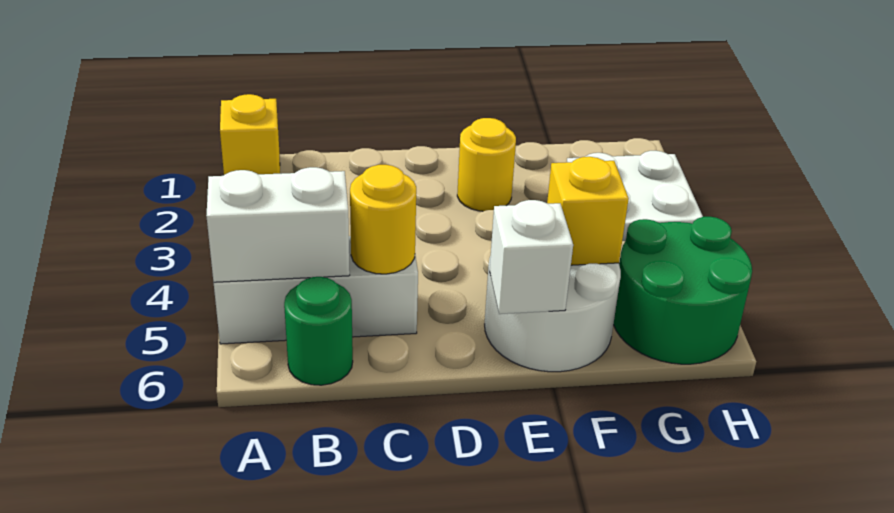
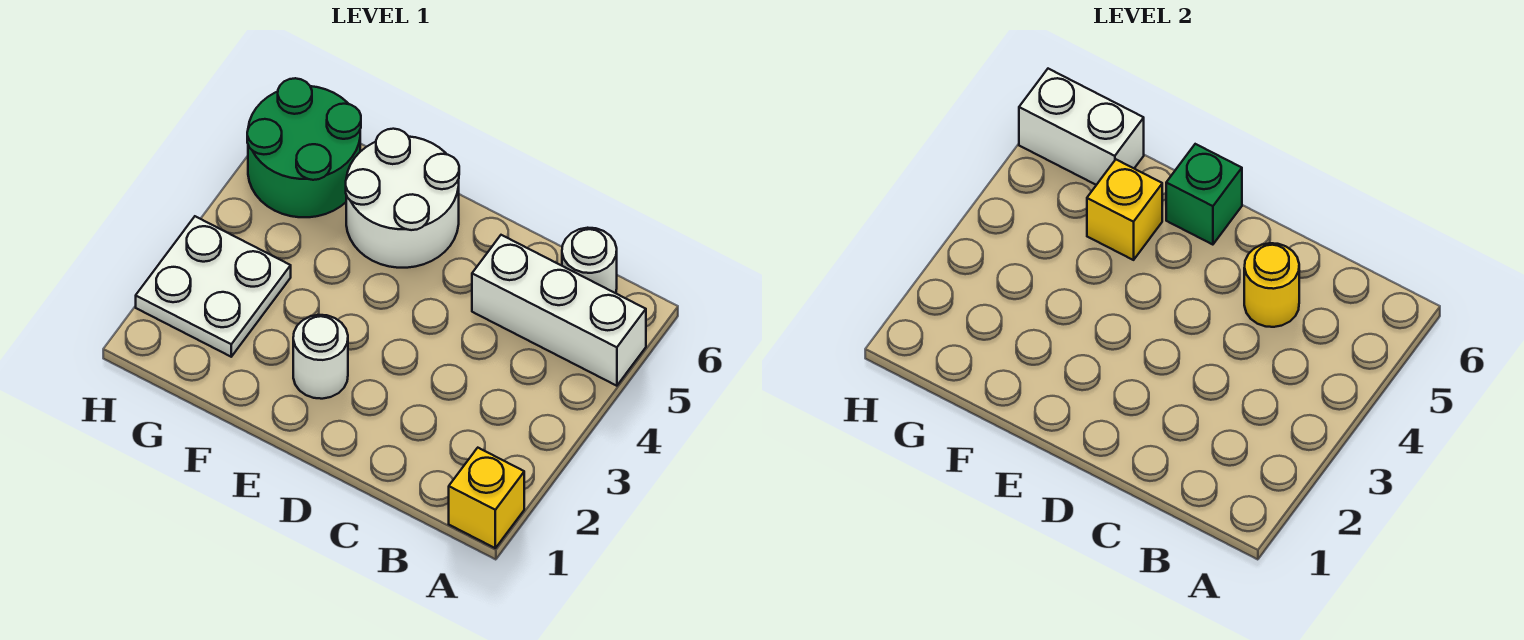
white brick A5:B5 level 2 -> white brick G6:H6 level 2
green round brick B6 level 1 -> white round brick B6 level 1
yellow round brick E2 level 1 -> white round brick E2 level 1
white brick E6 level 2 -> green brick E6 level 2

